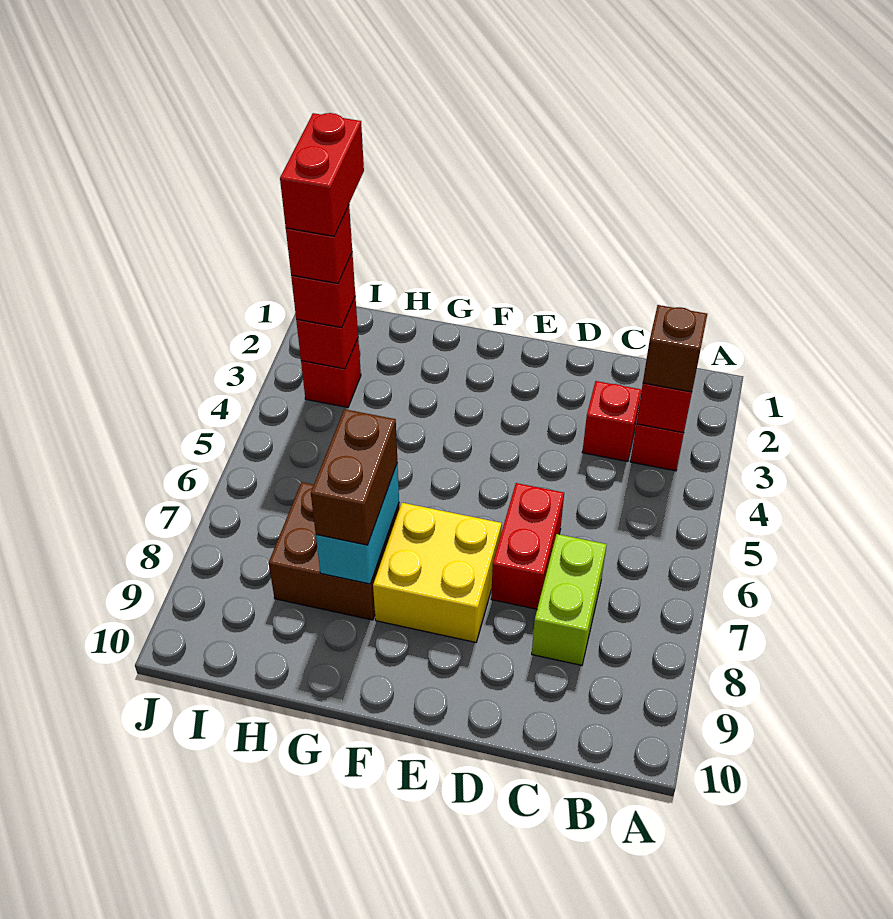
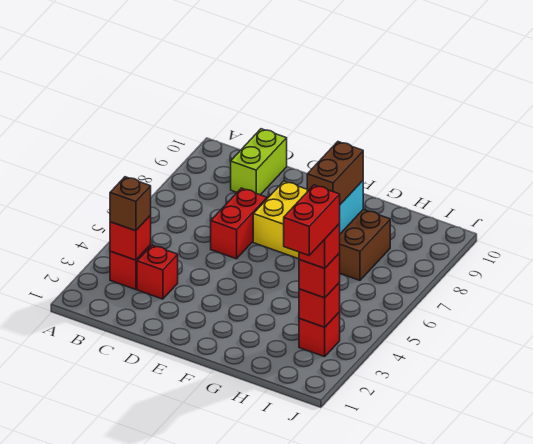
lime brick C7:C8 level 1 -> lime brick C9:C10 level 1

